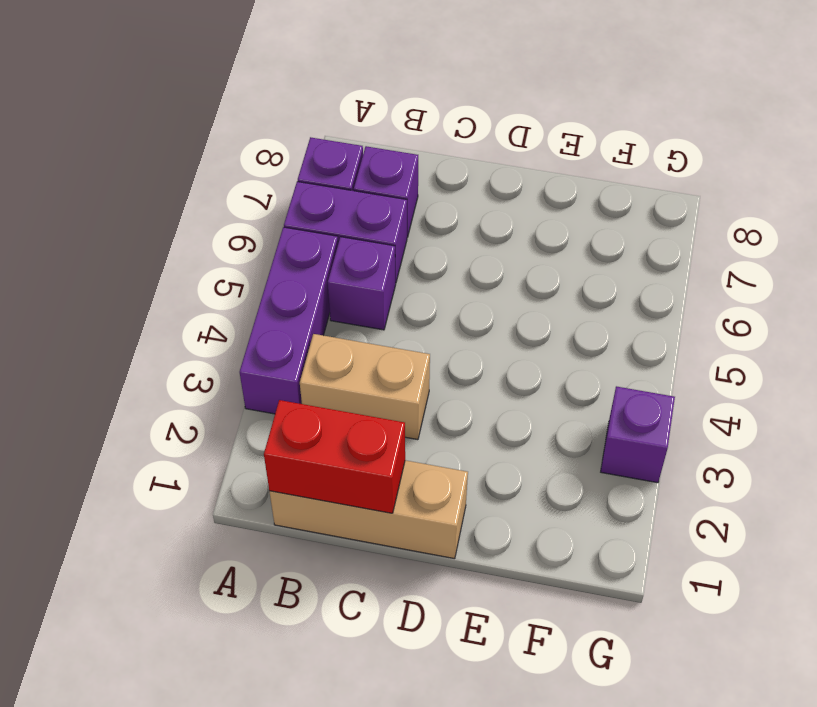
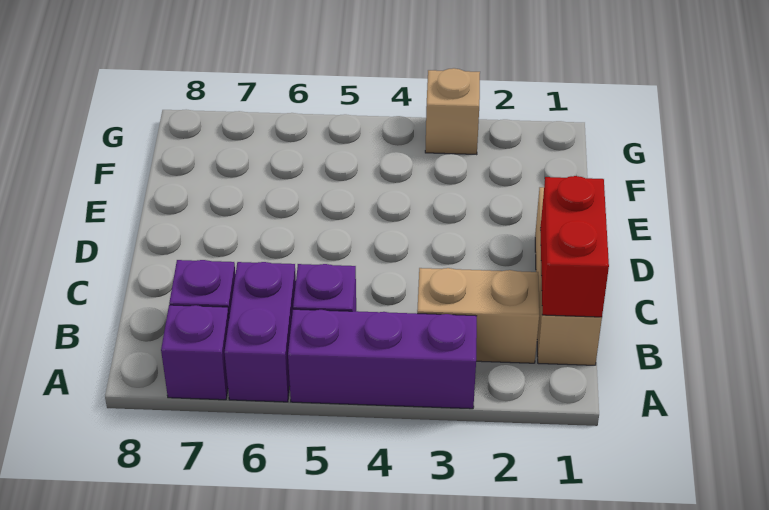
tan brick B3:C3 level 1 -> tan brick B2:B3 level 1
purple brick G3 level 1 -> tan brick G3 level 1

